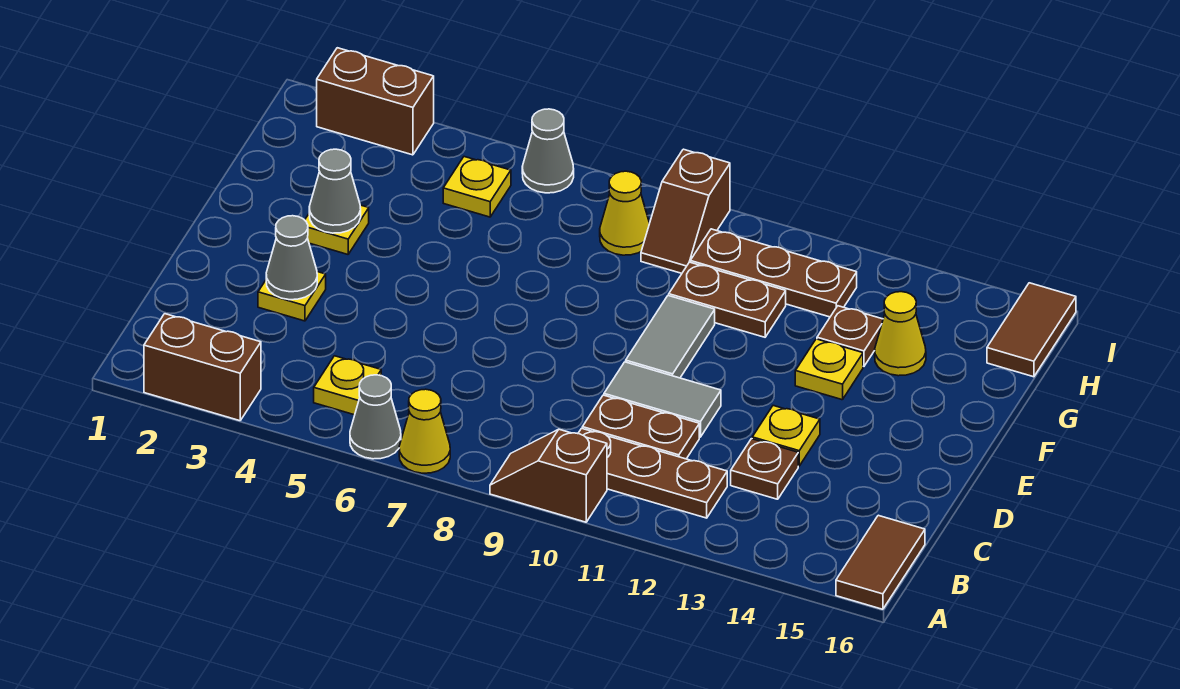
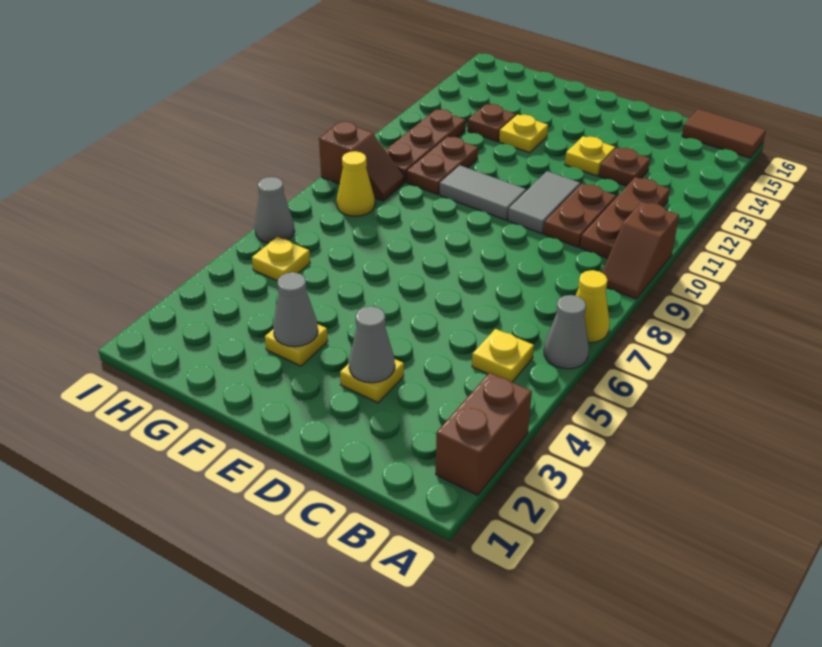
yellow cone G14 level 1 -> none
brown tile H16:I16 level 1 -> none
brown brick I2:I3 level 1 -> none

